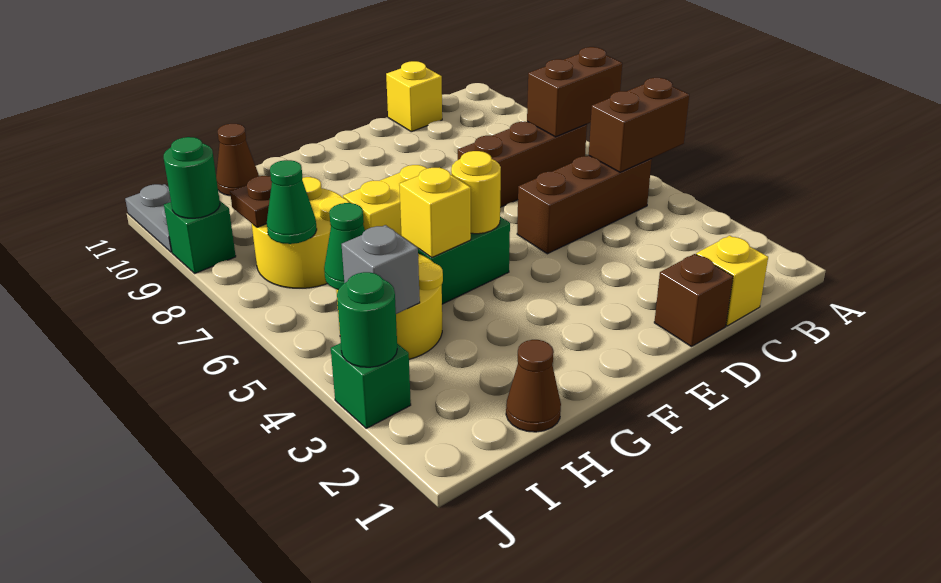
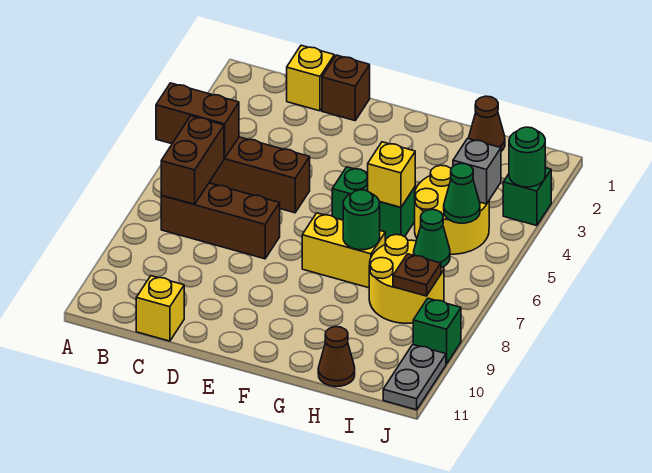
brown brick A7:B7 level 2 -> brown brick B6:B7 level 2
yellow round brick F5 level 2 -> none
green round brick J9 level 2 -> green round brick G7 level 2

